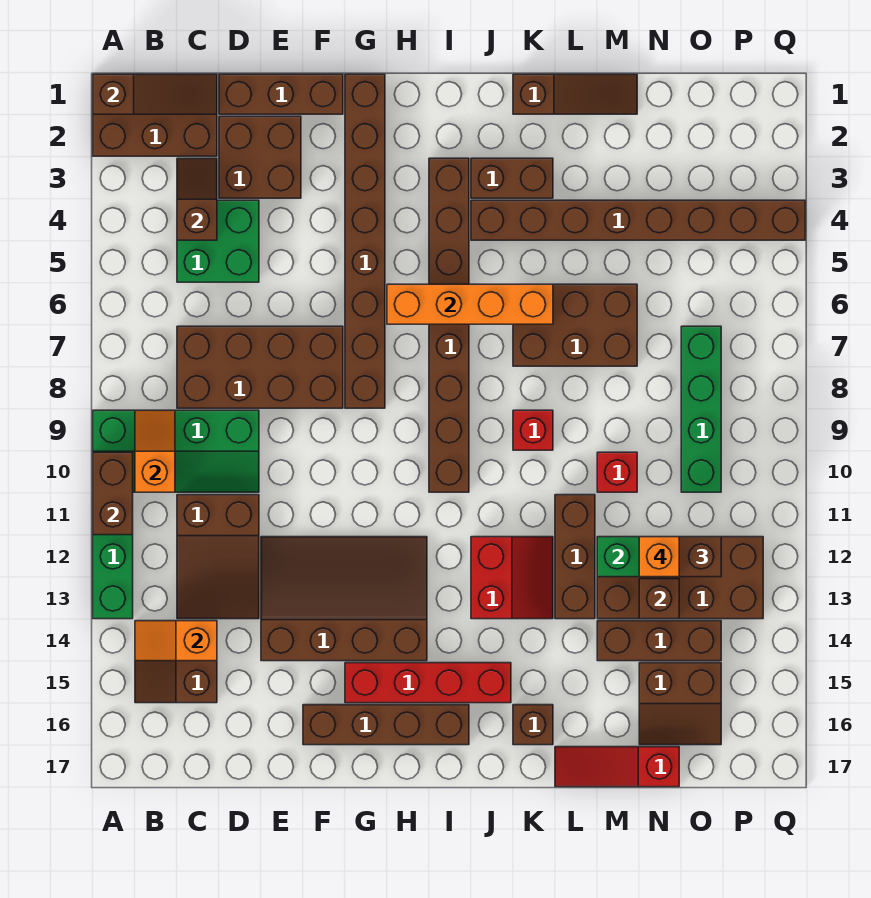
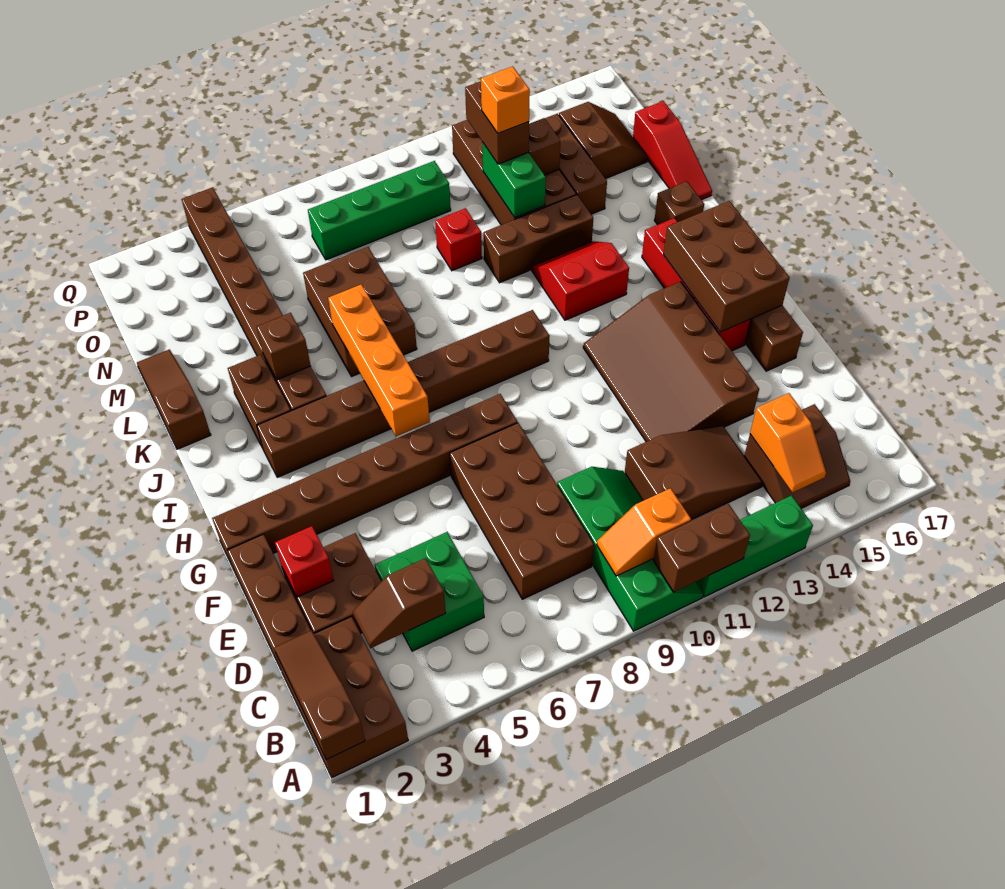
none -> brown brick G15:I16 level 2
none -> brown brick K4 level 2
red brick K9 level 1 -> red brick E2 level 2

